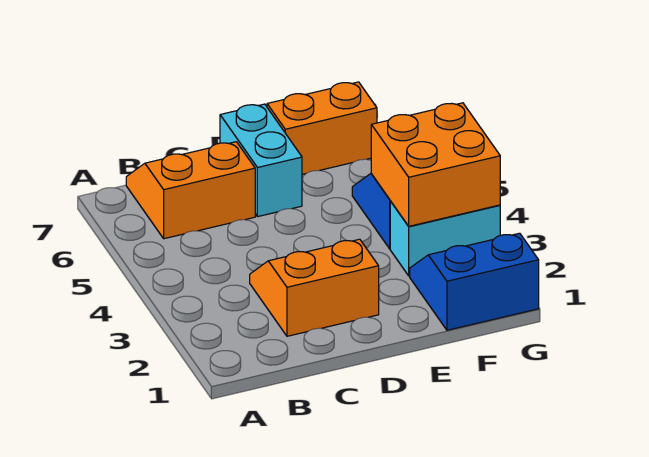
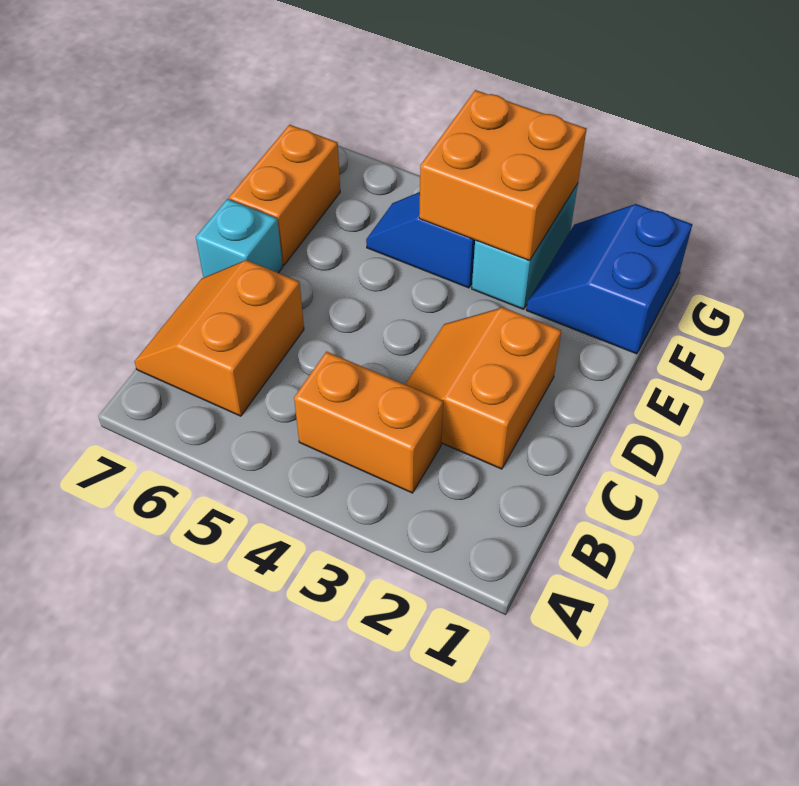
none -> orange brick B3:B4 level 1
cyan brick D6:D7 level 1 -> cyan brick D7 level 1

